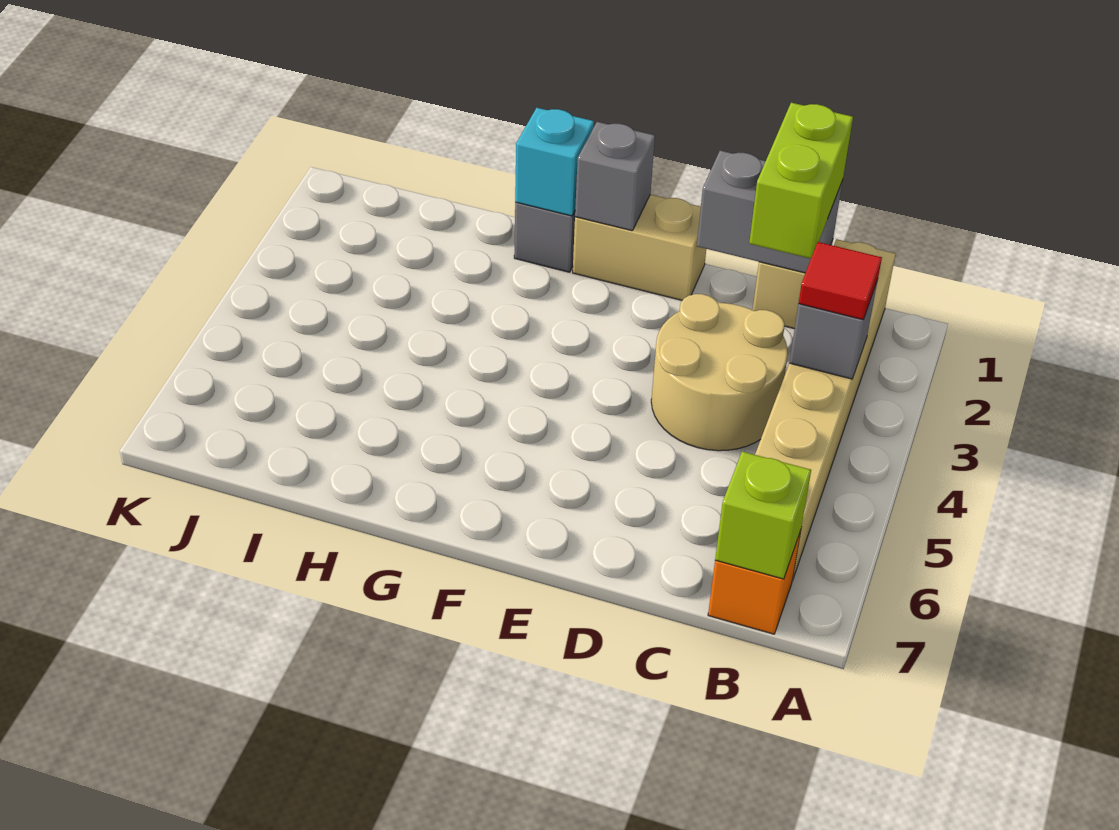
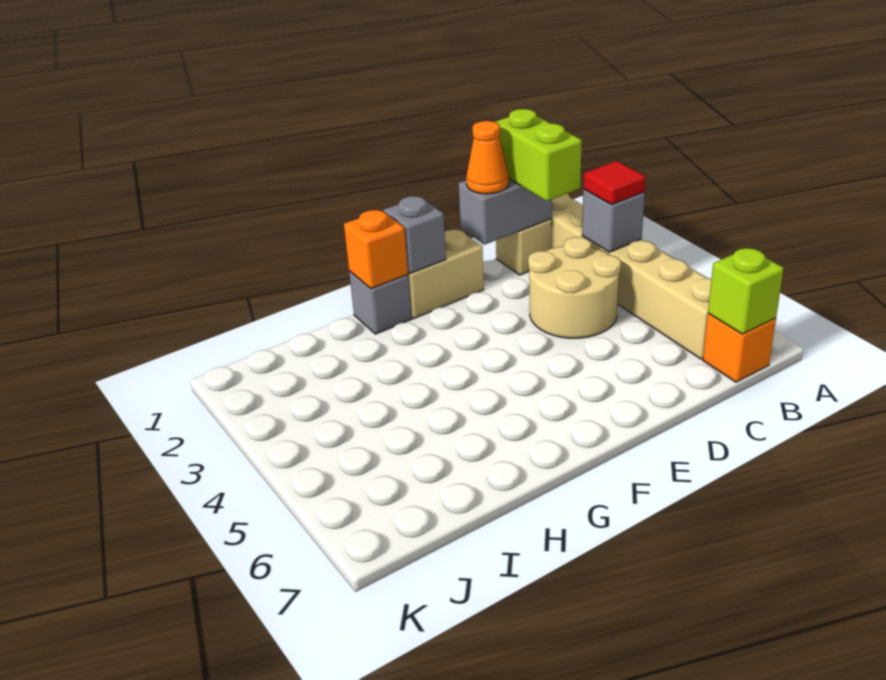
none -> orange cone D1 level 3
cyan brick G1 level 2 -> orange brick G1 level 2

